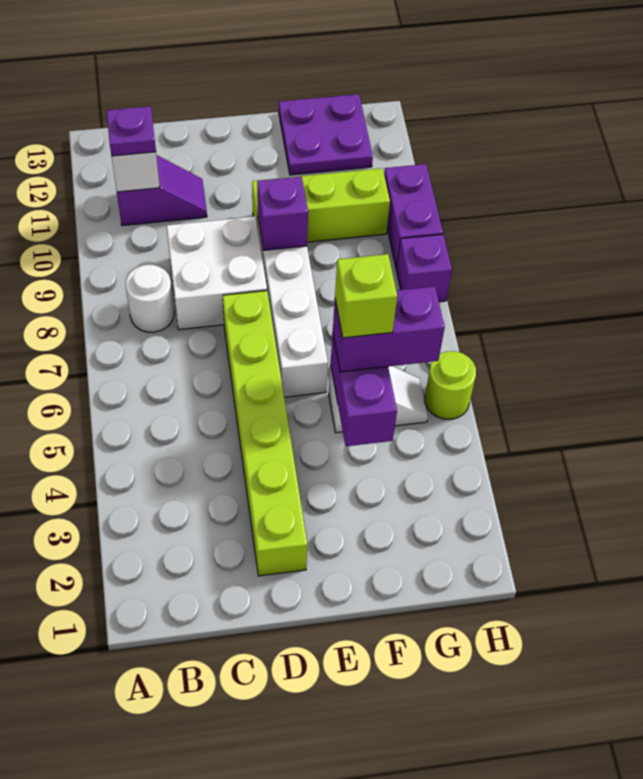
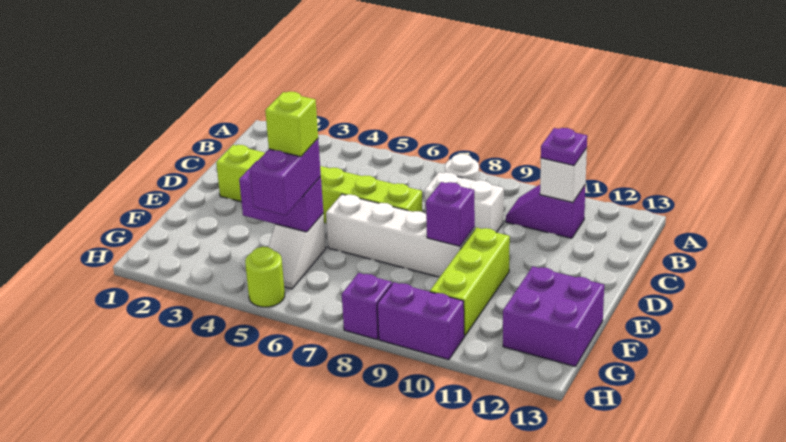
purple slope B11:C11 level 1 top B -> purple slope B10:B11 level 1 top 11
white brick C8:D9 level 1 -> white brick C8:C9 level 1
purple plate F12:G13 level 1 -> purple brick F12:G13 level 1

